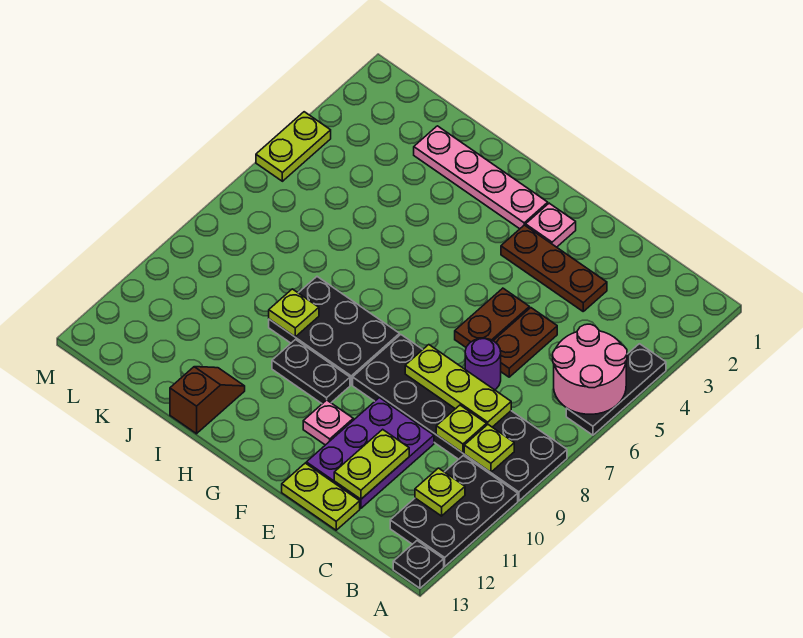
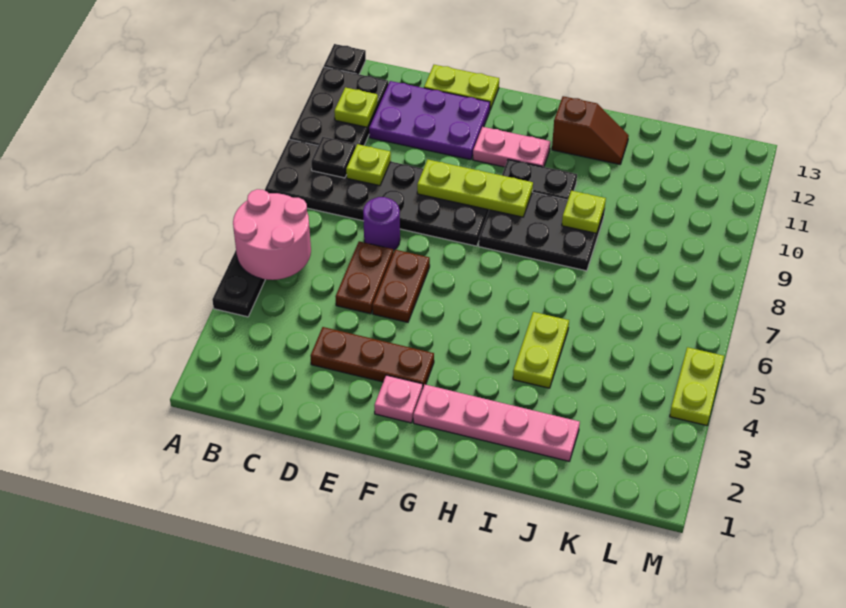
lime plate B9 level 2 -> black plate B9 level 2
lime plate C8:E8 level 2 -> lime plate E9:G9 level 2
purple plate D10:E12 level 1 -> purple plate C11:E12 level 1
lime plate D11:D12 level 2 -> lime plate I4:I5 level 1
pink plate F11 level 1 -> pink plate F11:G11 level 1
brown slope I12:I13 level 1 top 13 -> brown slope H12:I12 level 1 top H

